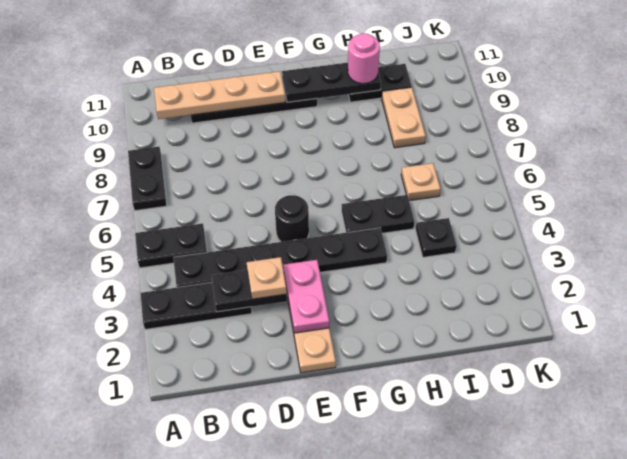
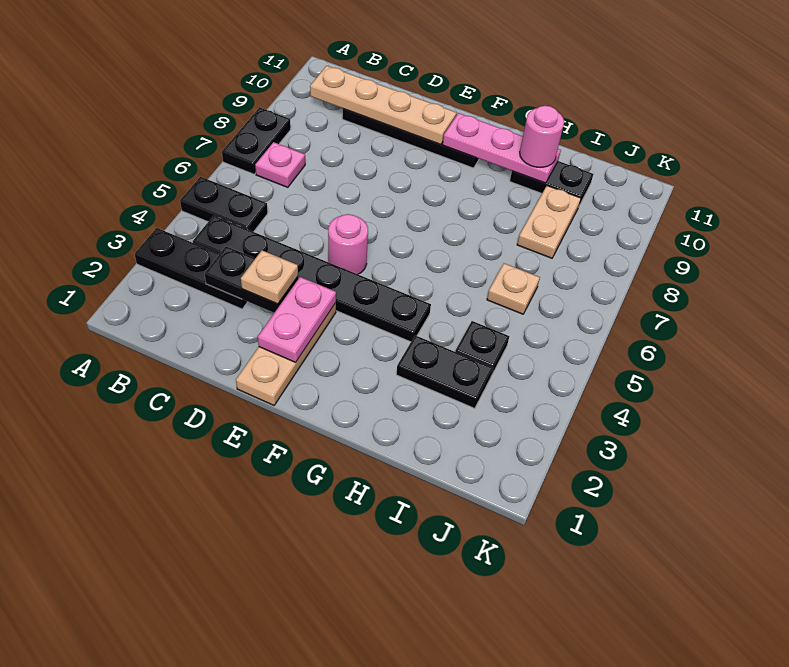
none -> pink plate B7 level 1
black round brick E5 level 1 -> pink round brick E5 level 1
black plate F10:H10 level 2 -> pink plate F10:H10 level 2
black plate G5:H5 level 1 -> black plate H3:I3 level 1

